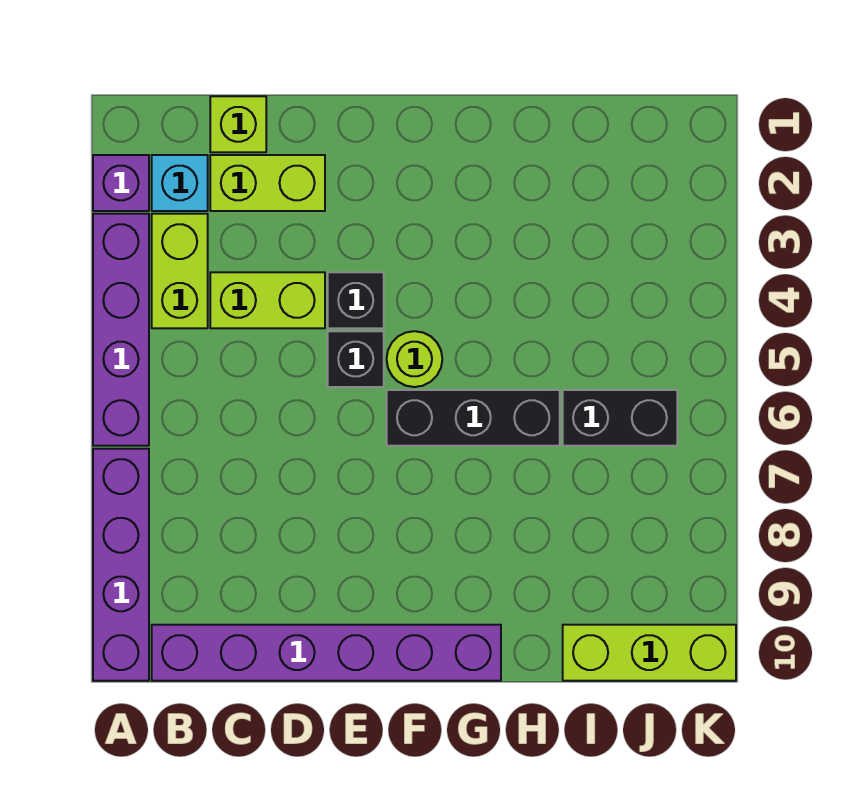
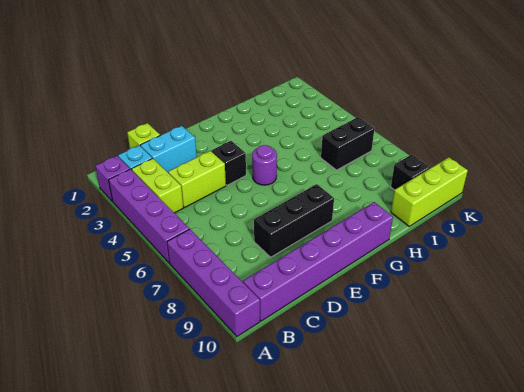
lime brick C2:D2 level 1 -> cyan brick C2:D2 level 1
black brick E5 level 1 -> black brick J9 level 1
lime round brick F5 level 1 -> purple round brick F5 level 1
black brick F6:H6 level 1 -> black brick D8:F8 level 1

